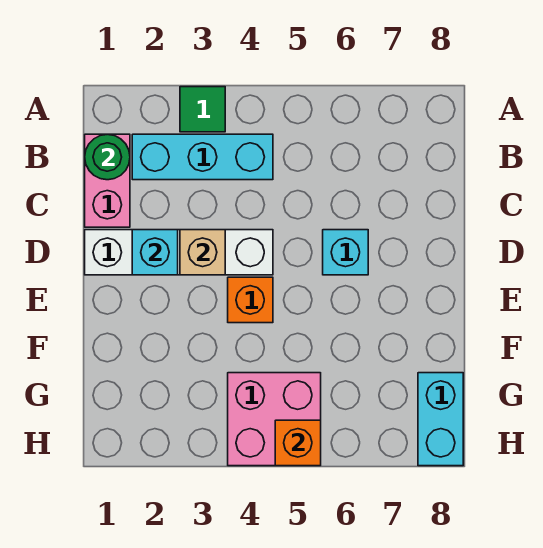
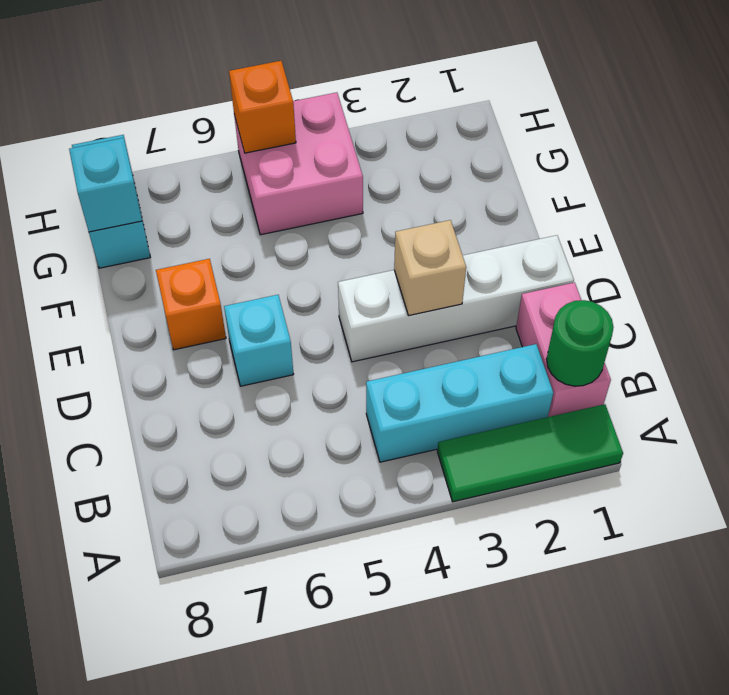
green tile A3 level 1 -> green tile A1:A3 level 1
cyan brick D2 level 2 -> cyan brick G8 level 2
orange brick E4 level 1 -> orange brick E7 level 1

